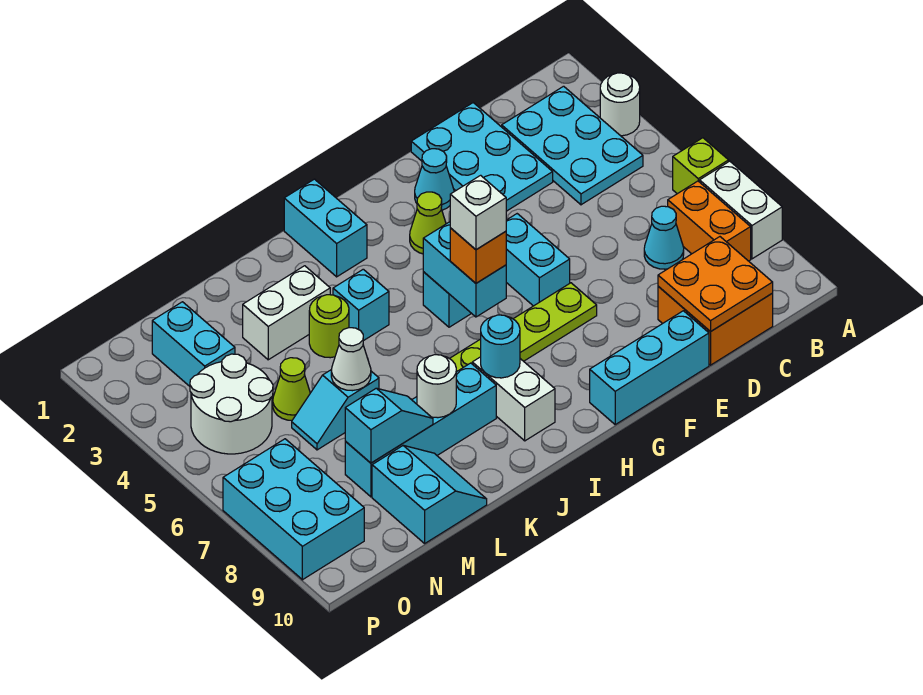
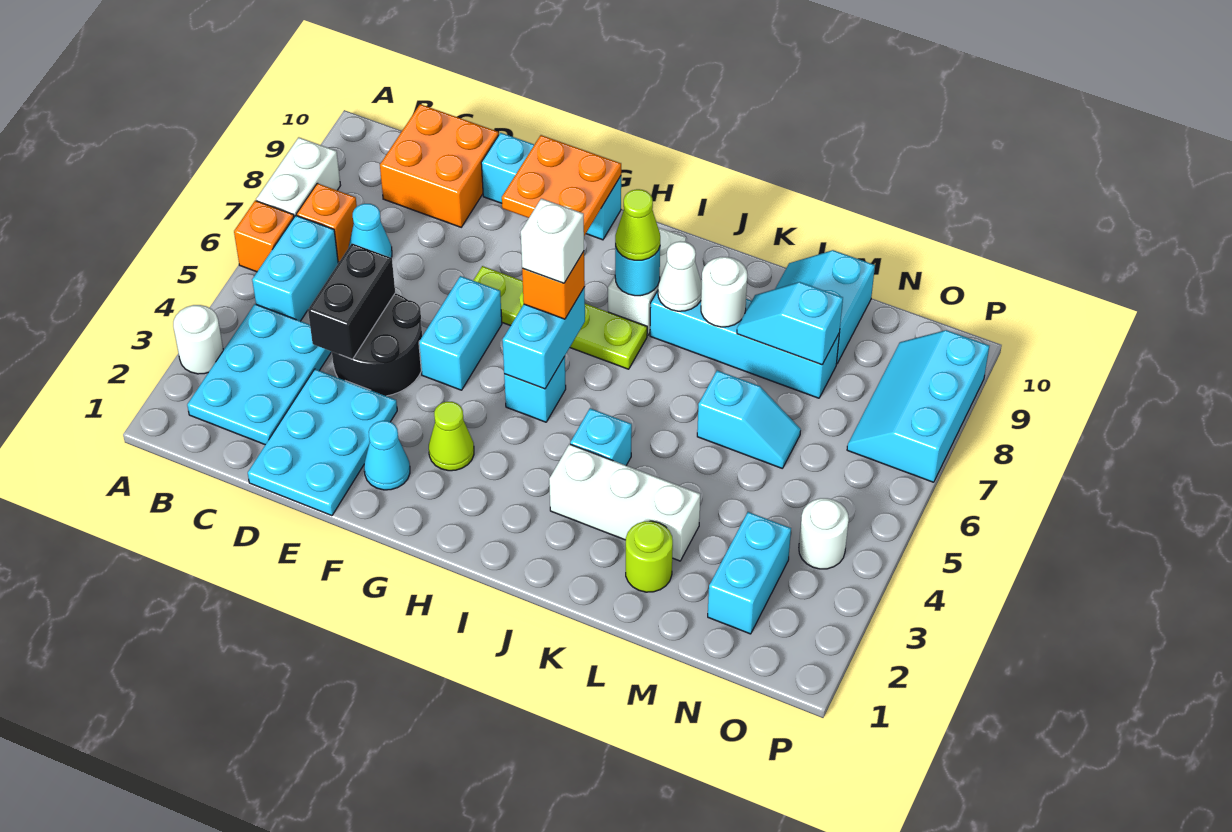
lime brick A6 level 1 -> orange brick A6 level 1
orange brick B7:B8 level 1 -> orange brick B7 level 1
orange plate C9:D10 level 2 -> orange plate F9:G10 level 2
none -> black round brick D4:E5 level 1
none -> black brick D4:D5 level 2
cyan brick I1:I2 level 1 -> cyan brick B5:B6 level 1
white brick K3:L3 level 1 -> white brick J3:L3 level 1
lime round brick K4 level 1 -> lime round brick L2 level 1
white cone L6 level 2 -> white cone J8 level 2
lime cone M5 level 1 -> lime cone I8 level 3
white round brick N4:O5 level 1 -> white round brick O4 level 1
cyan brick O7:P9 level 1 -> cyan slope O7:P9 level 1 top P

